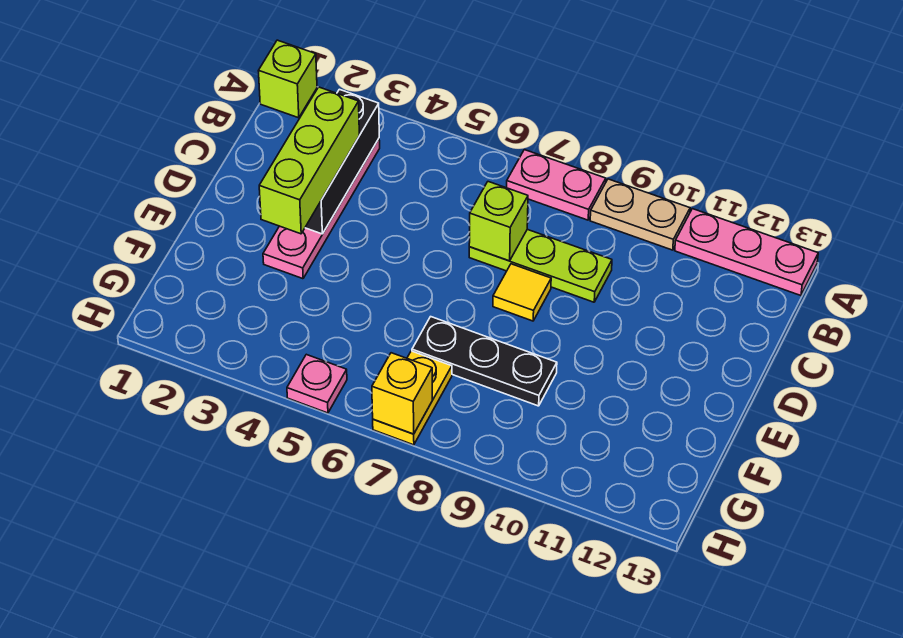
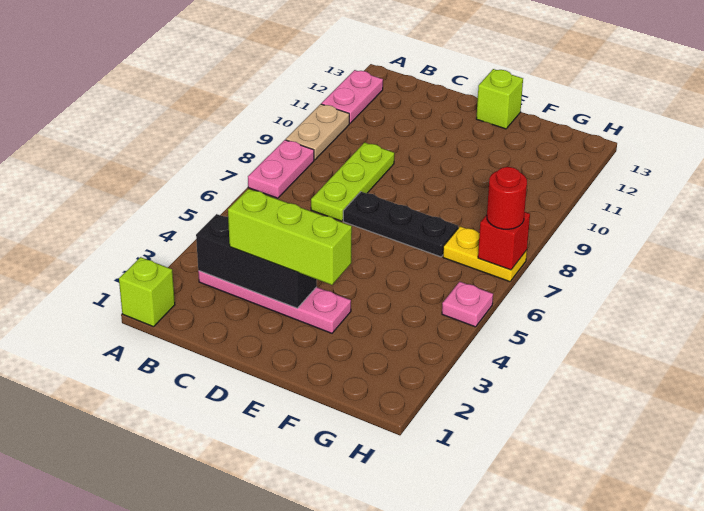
pink plate A11:A13 level 1 -> pink plate A11:A12 level 1
lime brick C7 level 2 -> lime brick E13 level 1
yellow tile D8 level 1 -> none
black plate F7:F9 level 1 -> black plate D7:F7 level 1
yellow brick H7 level 2 -> red brick H7 level 2
none -> red round brick H7 level 3

